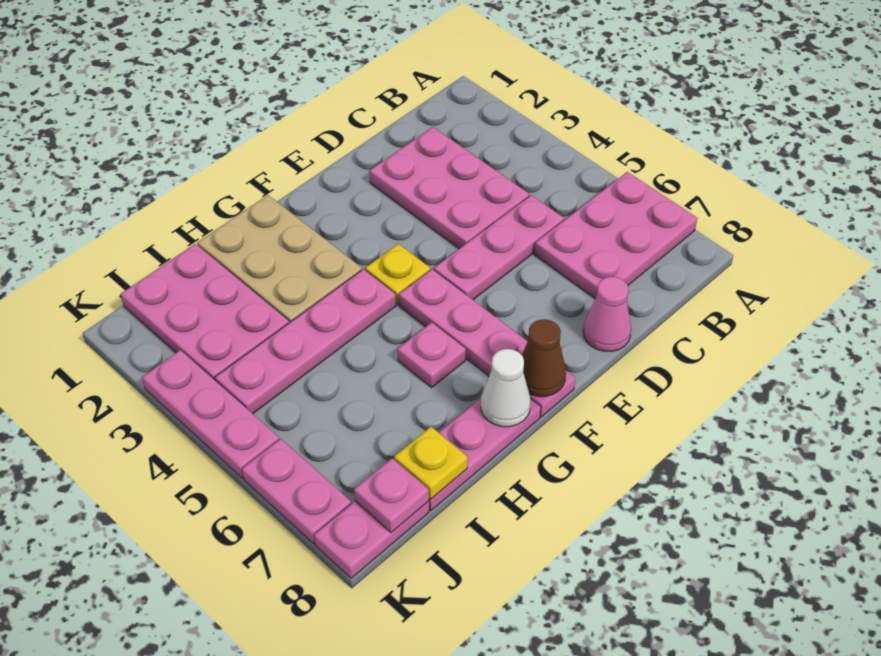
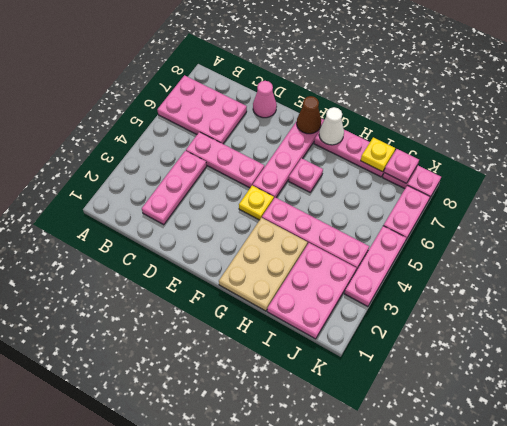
pink plate C2:D4 level 1 -> pink plate C2:C4 level 1

